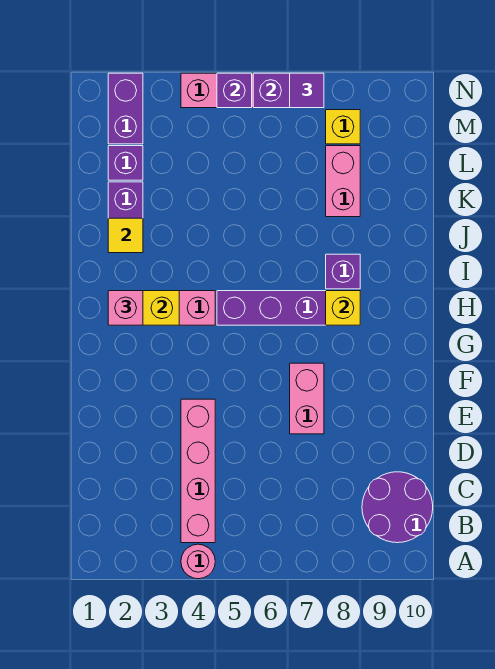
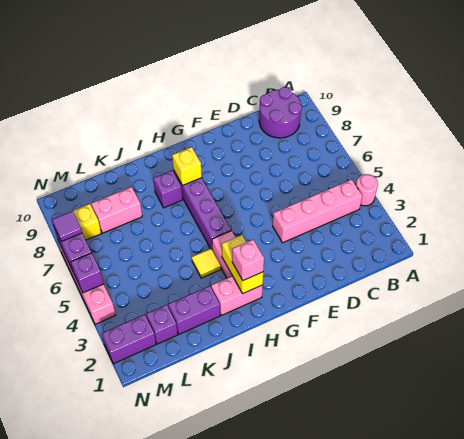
pink brick E7:F7 level 1 -> pink brick H2:I2 level 1
yellow tile J2 level 2 -> yellow tile I4 level 1

